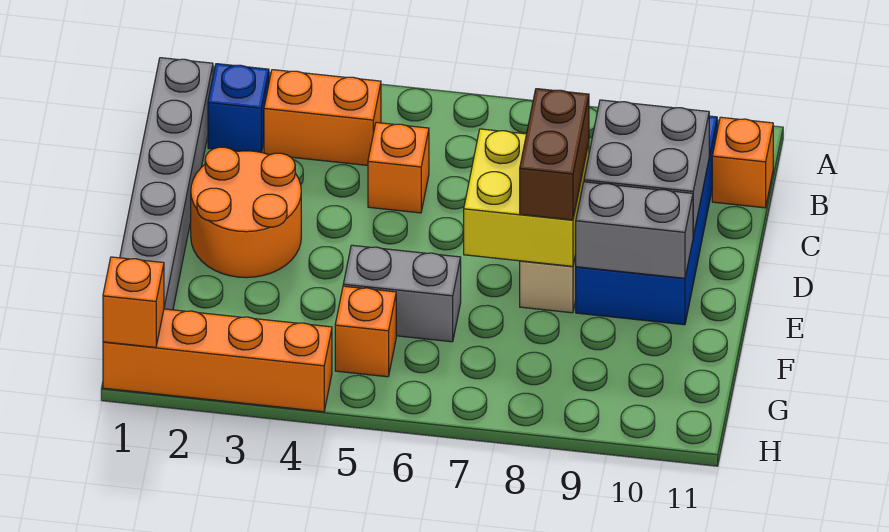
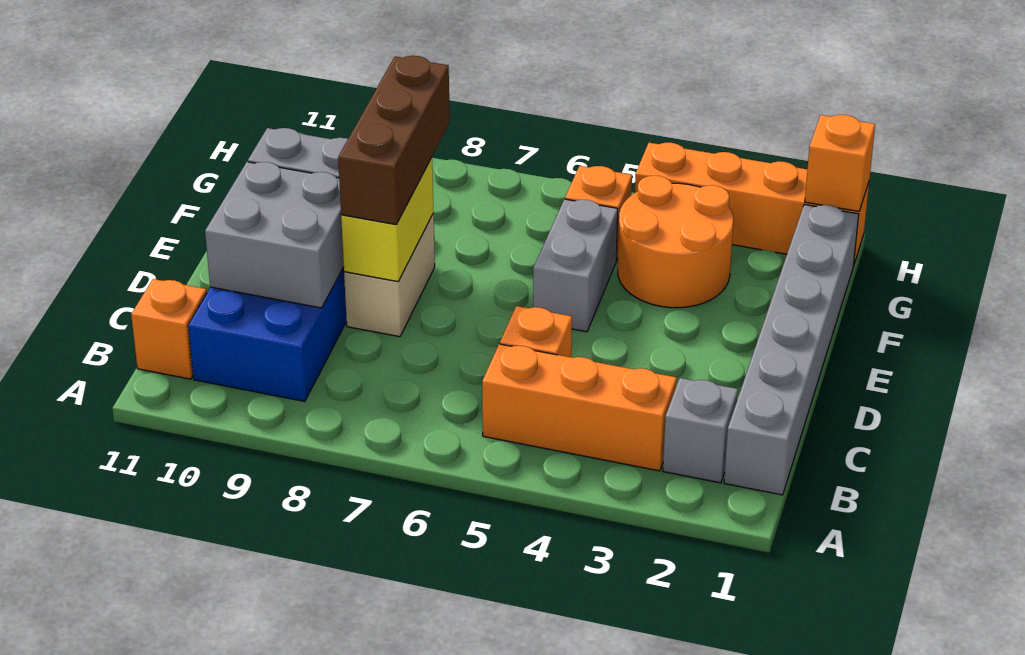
blue brick B2 level 1 -> grey brick B2 level 1
orange brick B3:B4 level 1 -> orange brick B3:B5 level 1
orange round brick D2:E3 level 1 -> orange round brick F3:G4 level 1
yellow brick D7:E8 level 2 -> yellow brick D8:E8 level 2
brown brick D8:E8 level 3 -> brown brick D8:F8 level 3
grey brick F5:F6 level 1 -> grey brick E5:F5 level 1

